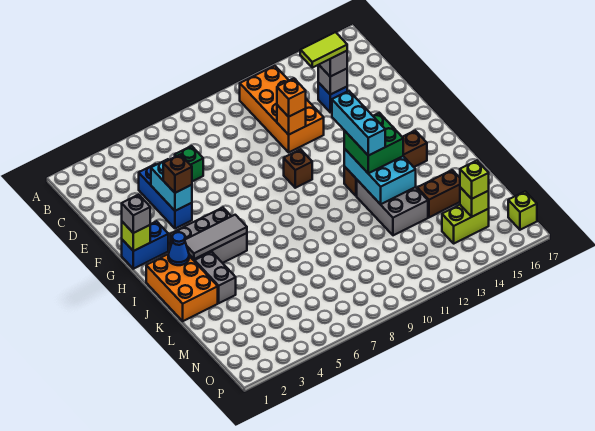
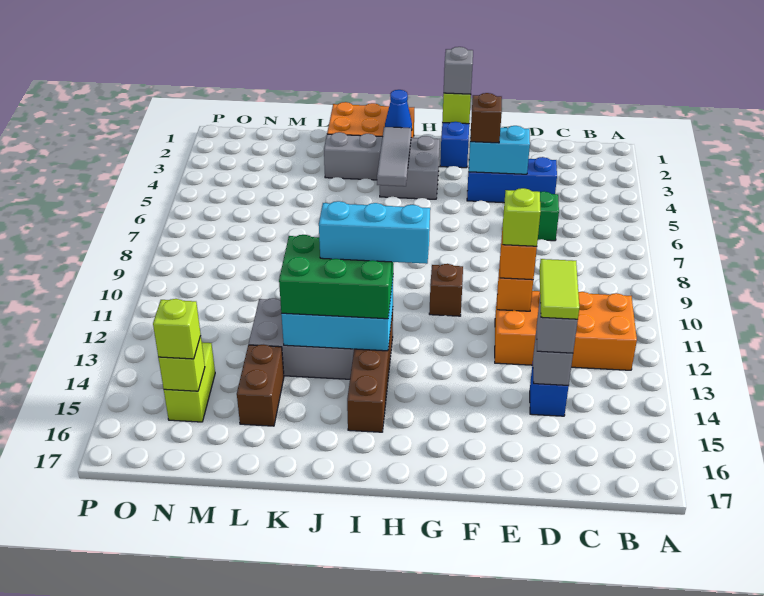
grey brick H3:I5 level 1 -> grey brick H3:I4 level 1
green brick I12:J13 level 3 -> green brick I12:K13 level 3
lime brick O17 level 1 -> lime brick E11 level 4

